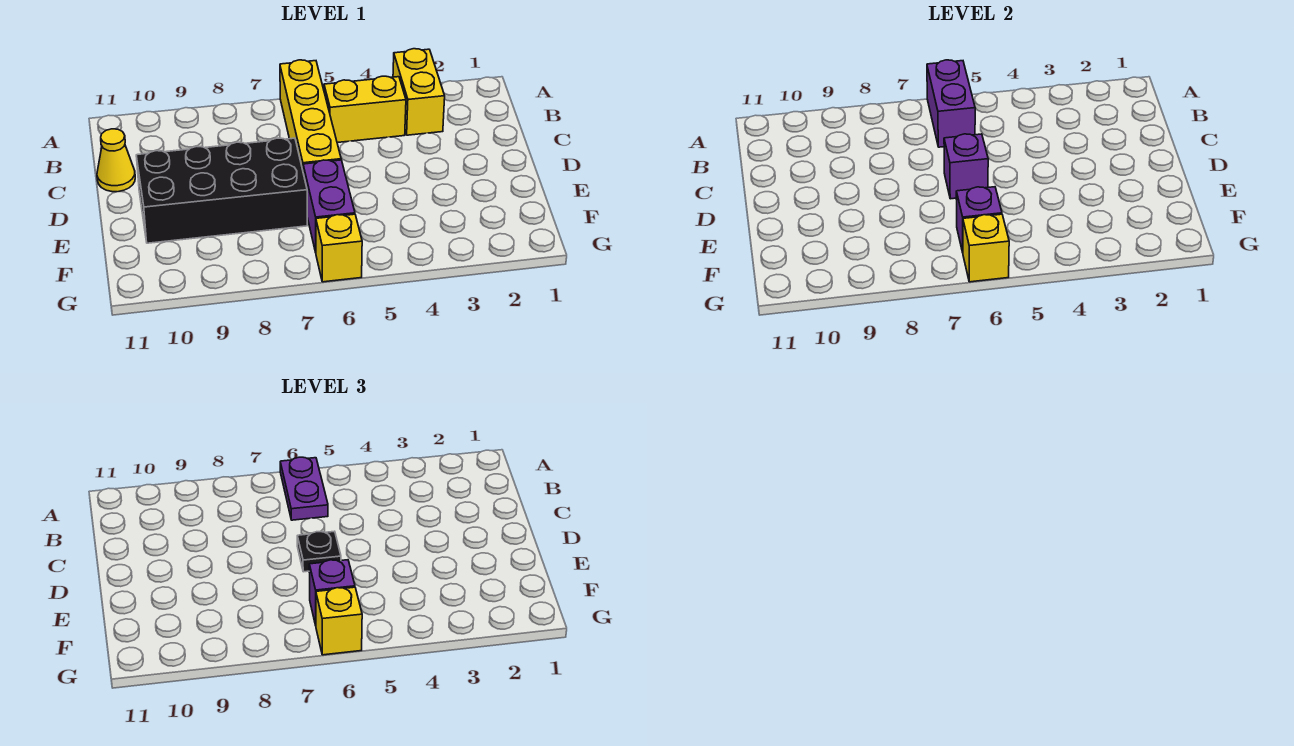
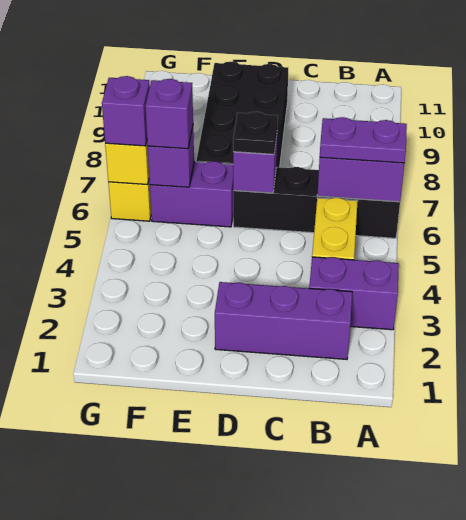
yellow brick A3:B3 level 1 -> purple brick A3:B3 level 1
yellow brick A6:D6 level 1 -> black brick A6:D6 level 1
none -> purple brick B2:D2 level 1
yellow cone C11 level 1 -> none
yellow brick G6 level 3 -> purple brick G6 level 3

